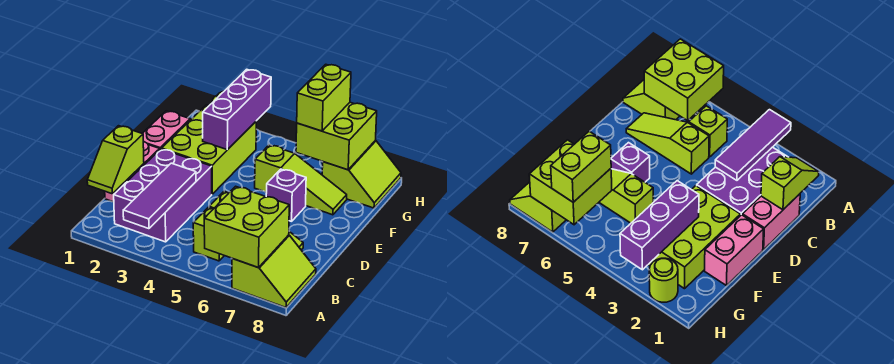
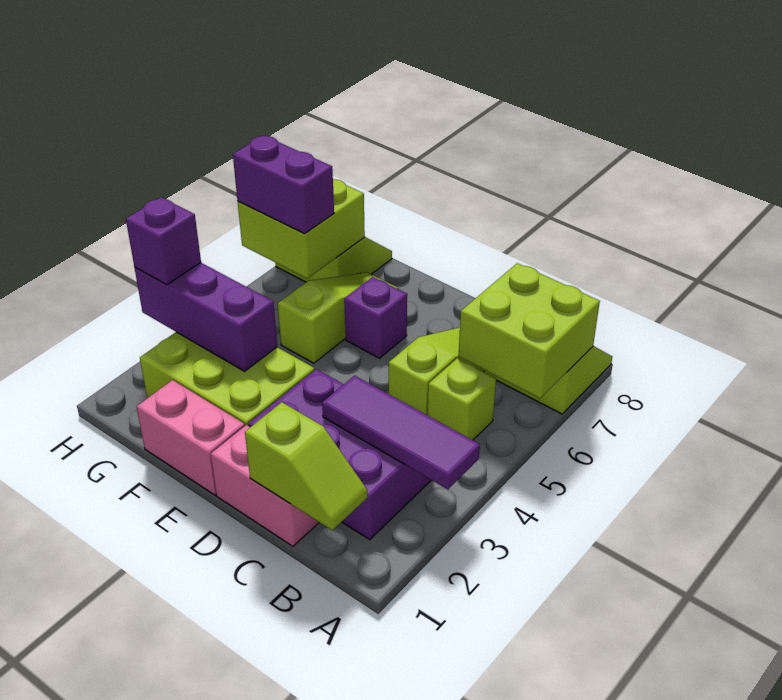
lime brick G6:H6 level 3 -> purple brick G6:H6 level 3
lime round brick H2 level 1 -> none
none -> purple brick H3 level 3

